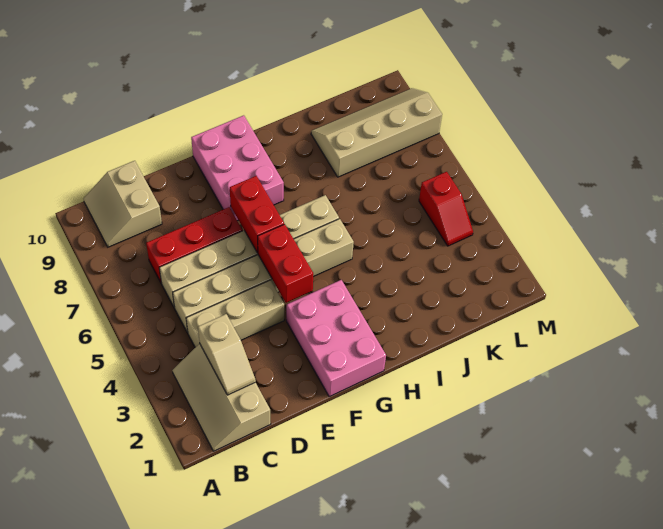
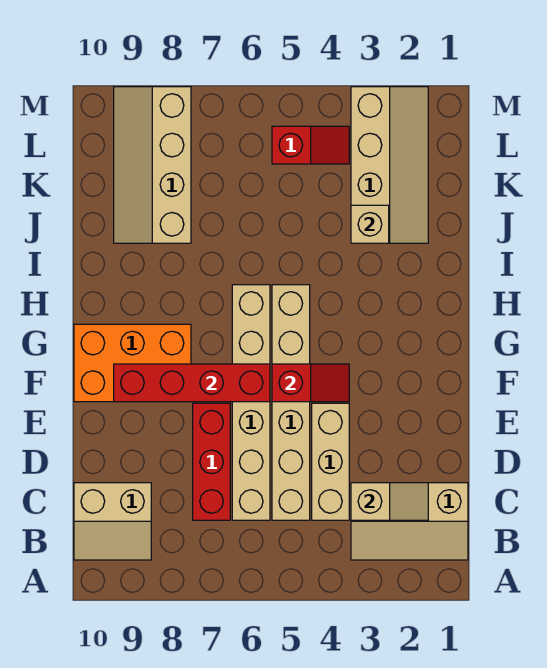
pink brick F1:G3 level 1 -> none
red brick F4:F5 level 2 -> red slope F4:F5 level 2 top 5
red brick F6:F7 level 2 -> red brick F6:F9 level 2
pink brick F8:G10 level 1 -> orange brick F8:G10 level 1
none -> tan slope J2:M3 level 1 top 3
none -> tan brick J3 level 2

